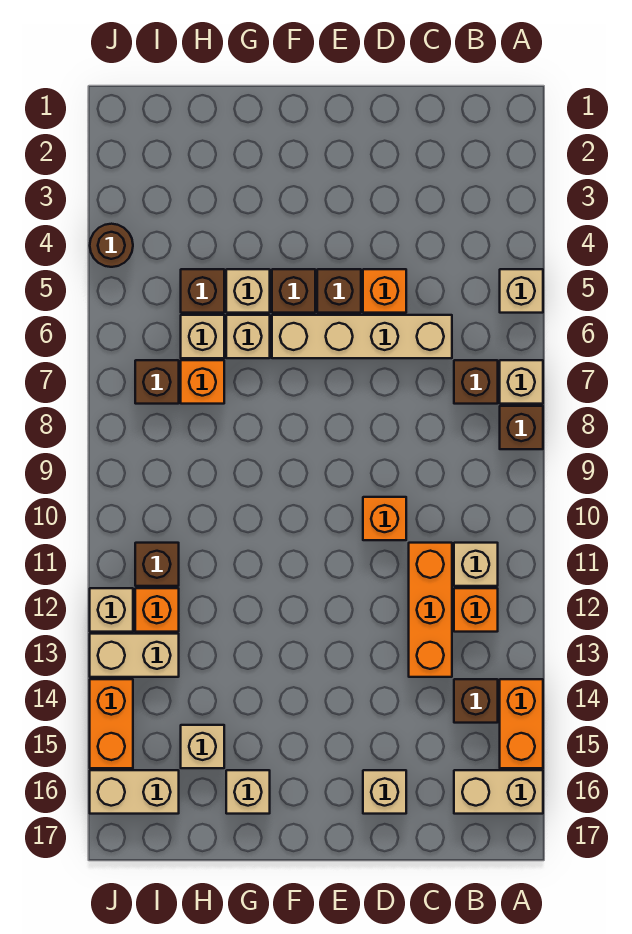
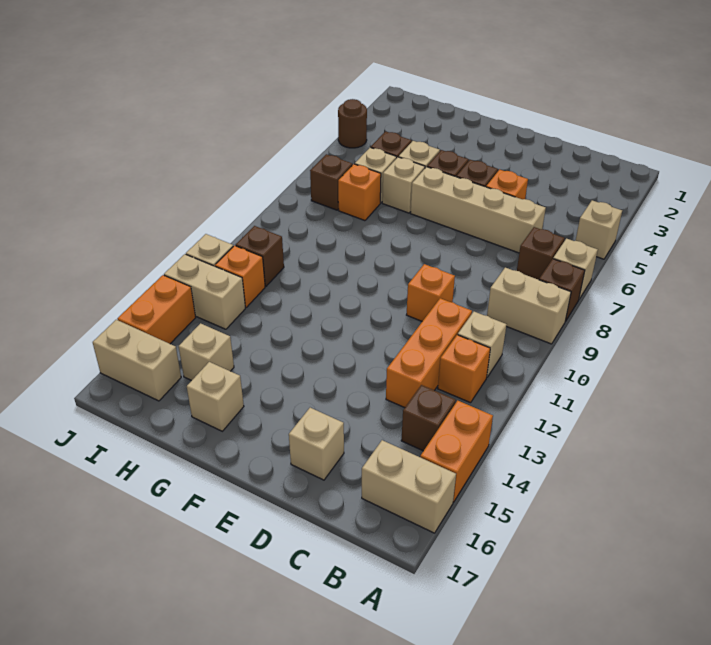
none -> tan brick A9:B9 level 1

